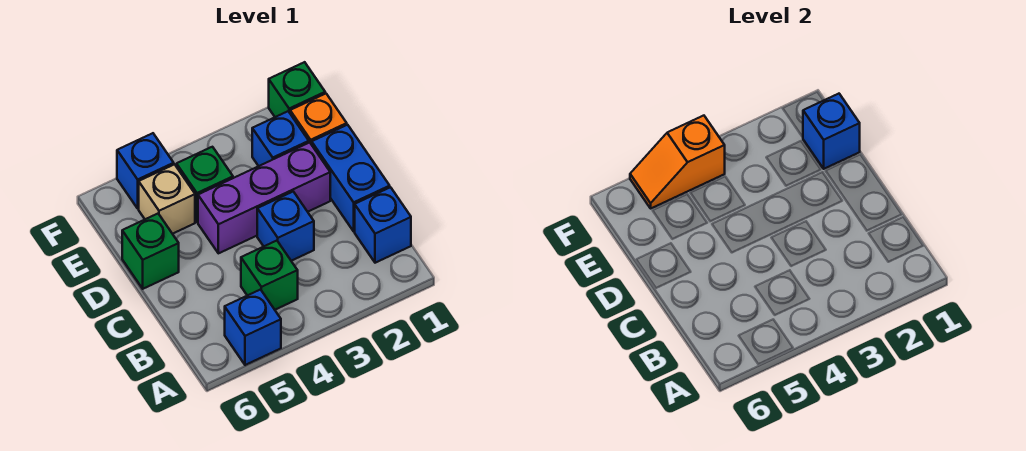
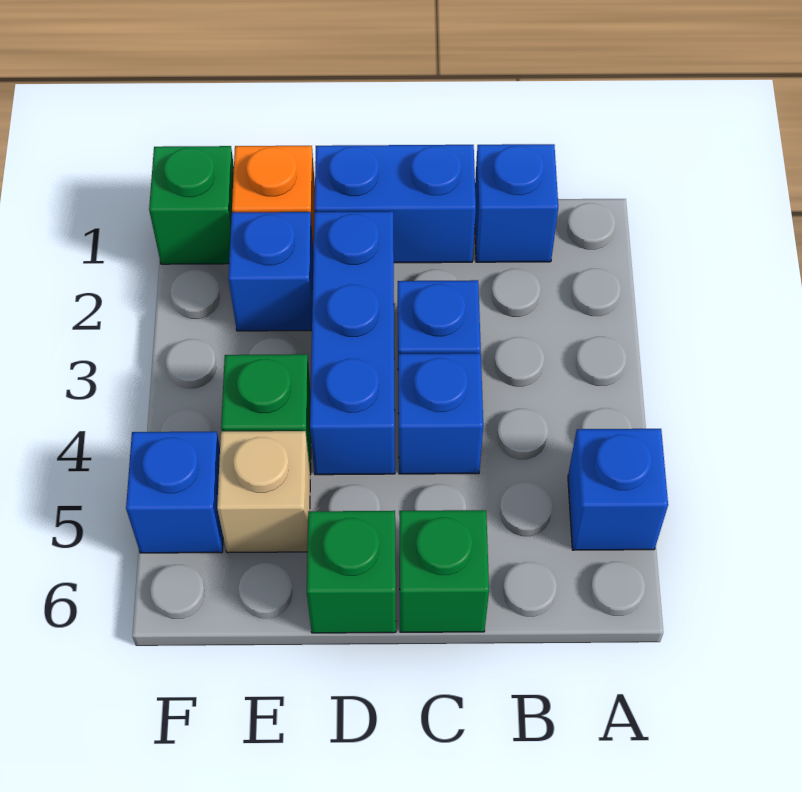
green brick B4 level 1 -> green brick C6 level 1
purple brick D2:D4 level 1 -> blue brick D2:D4 level 1
blue brick E1 level 2 -> blue brick C4 level 1
orange slope F4:F5 level 2 top 4 -> none

